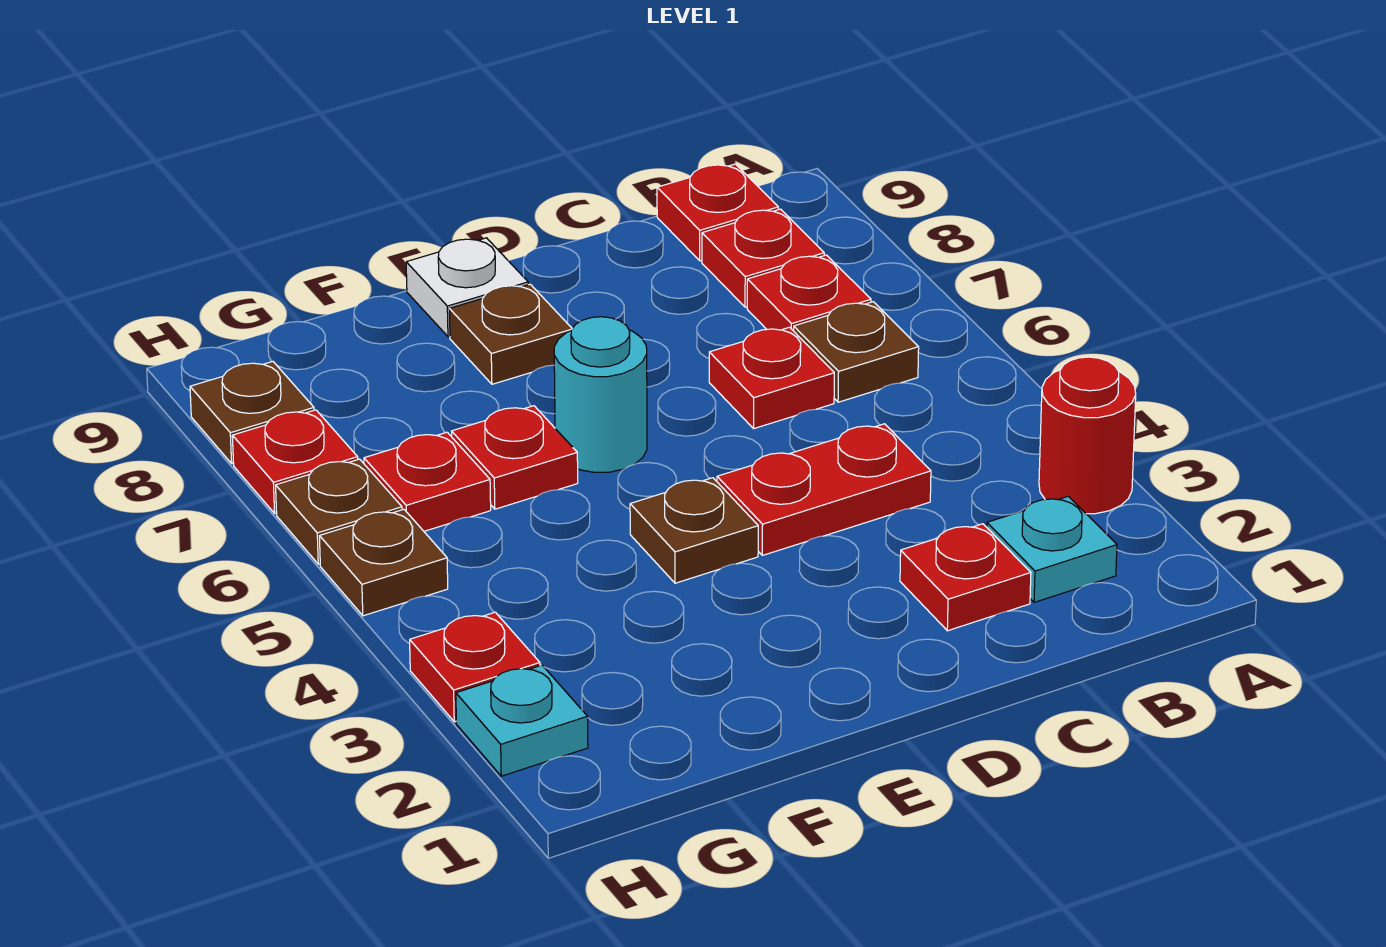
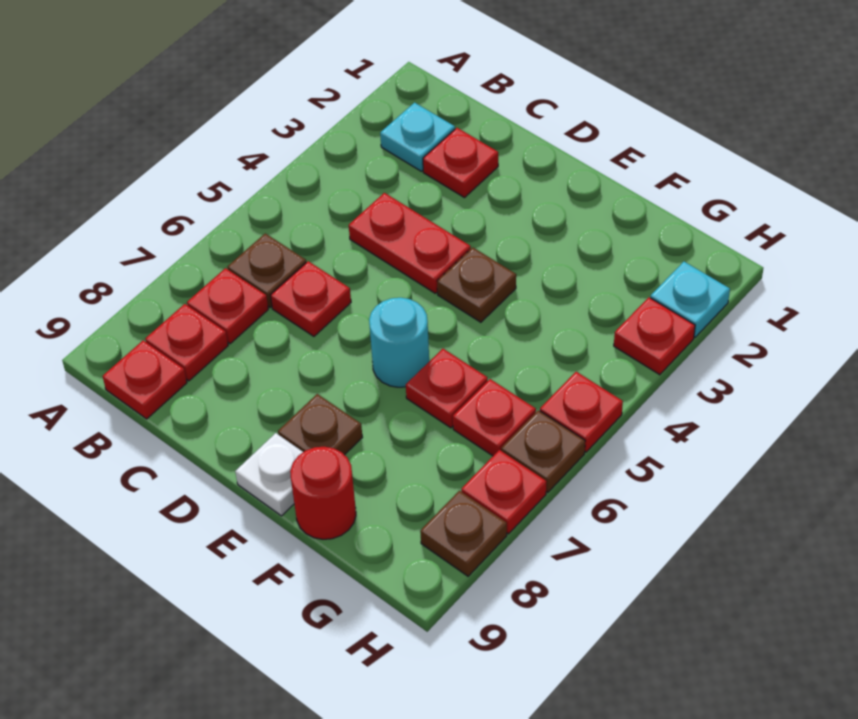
red round brick A3 level 1 -> red round brick F9 level 1
brown plate H5 level 1 -> red plate H5 level 1

